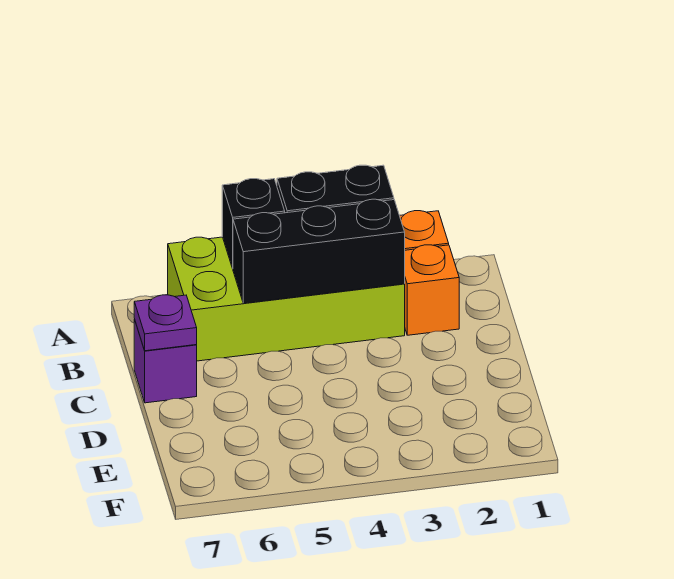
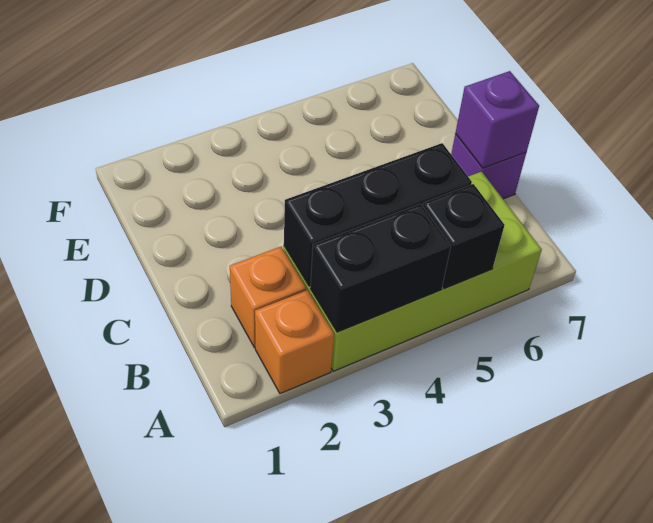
purple plate C7 level 2 -> purple brick C7 level 2

